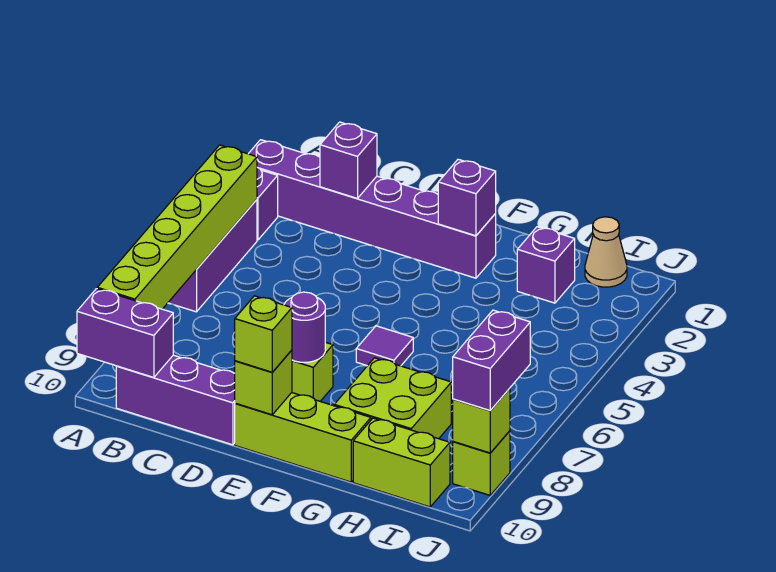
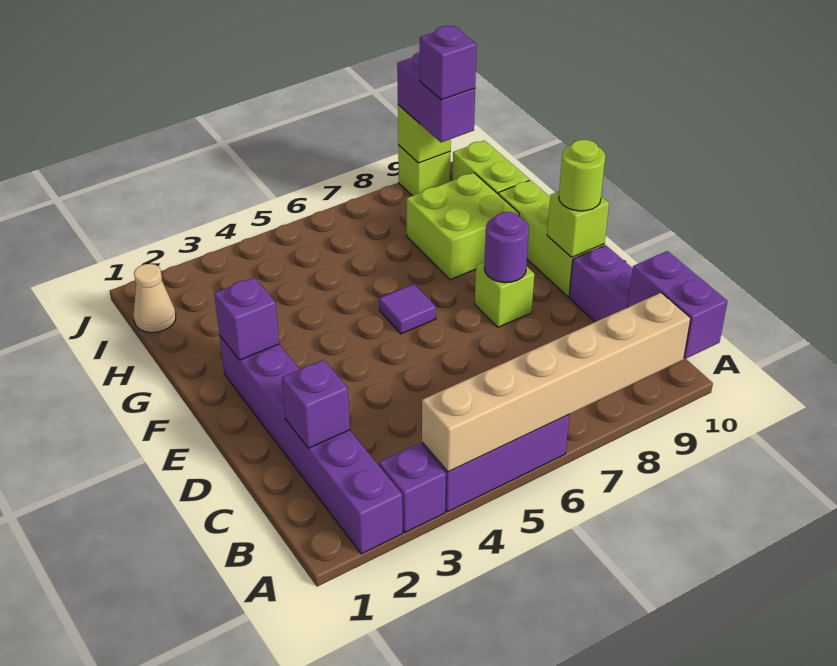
lime brick A4:A9 level 2 -> tan brick A4:A9 level 2
lime brick E10 level 3 -> lime round brick E10 level 3
purple brick H2 level 1 -> purple brick I9 level 4
purple brick J8:J9 level 3 -> purple brick I9:J9 level 3

